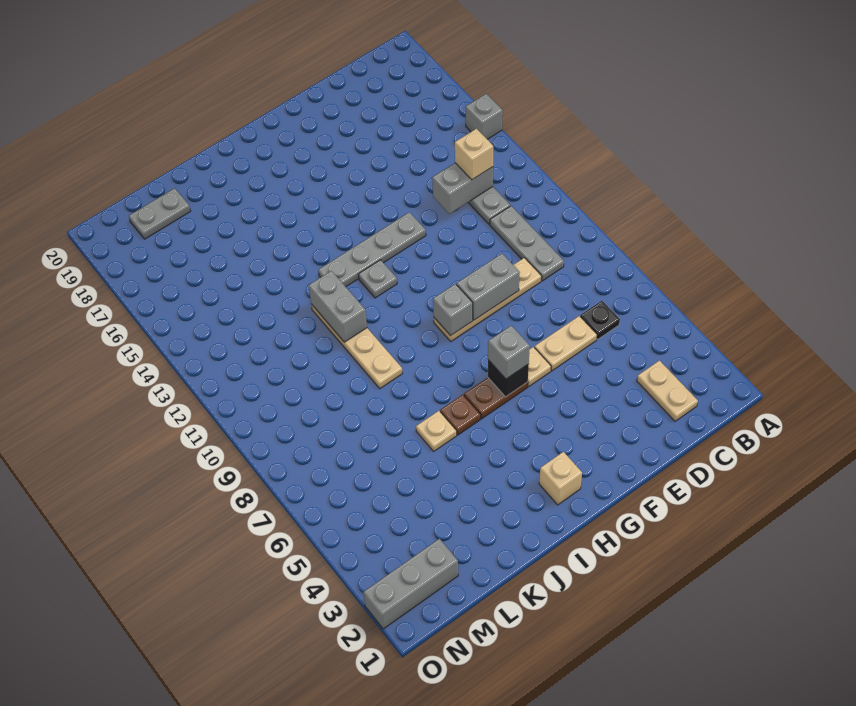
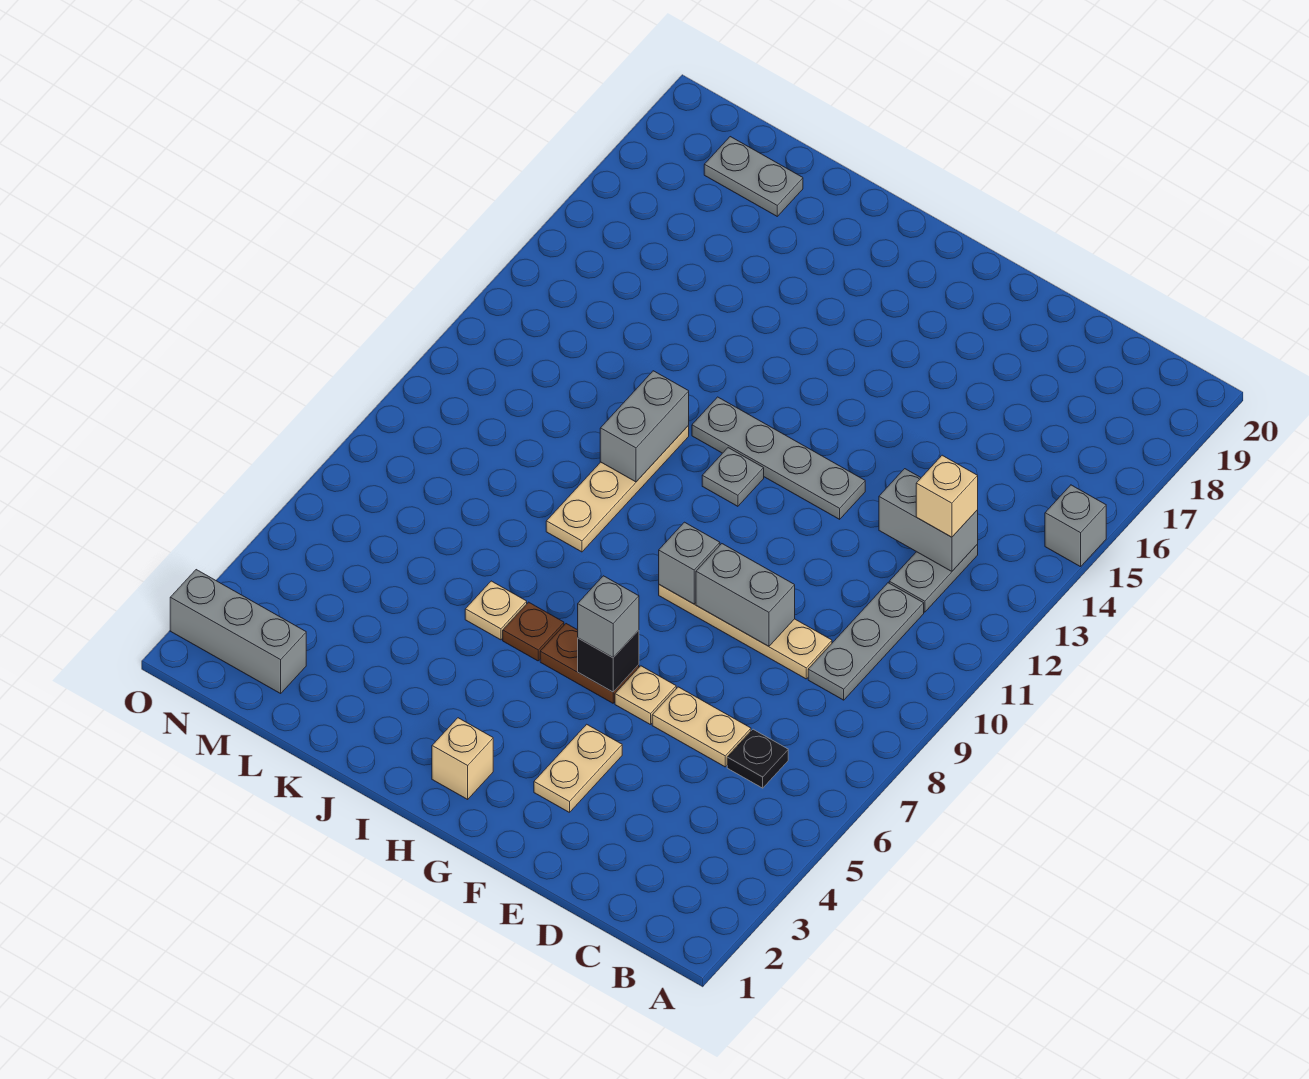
tan plate C2:C3 level 1 -> tan plate F3:F4 level 1

